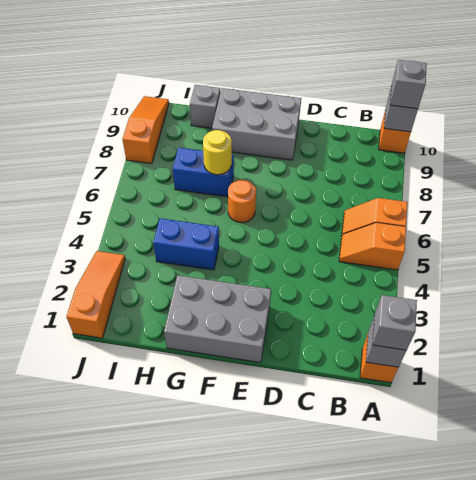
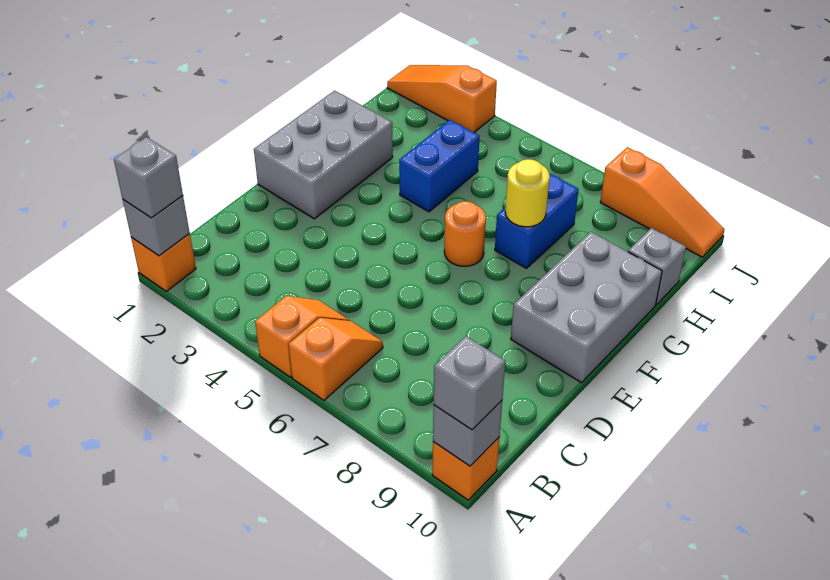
orange slope J1:J3 level 1 top 1 -> orange slope J1:J3 level 1 top 3

